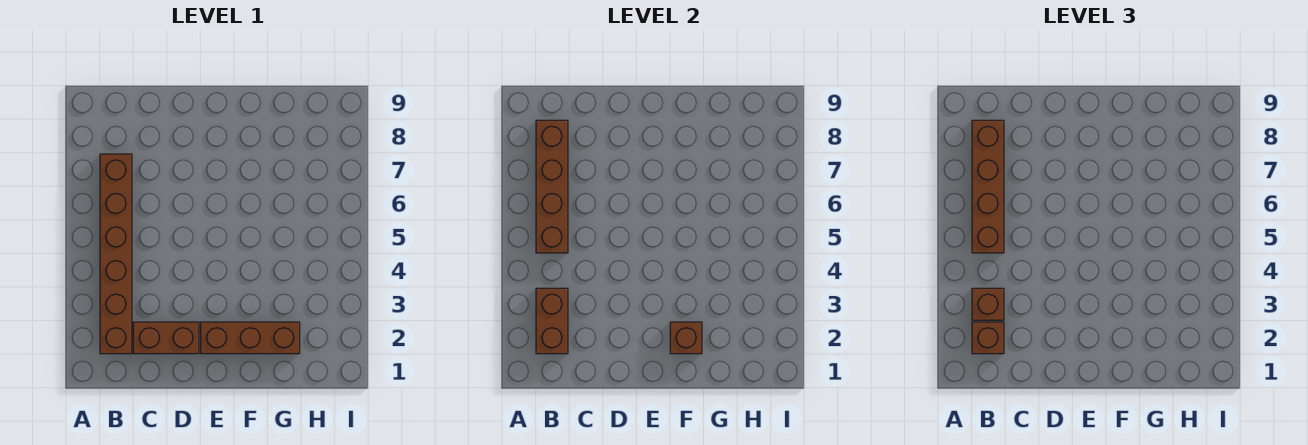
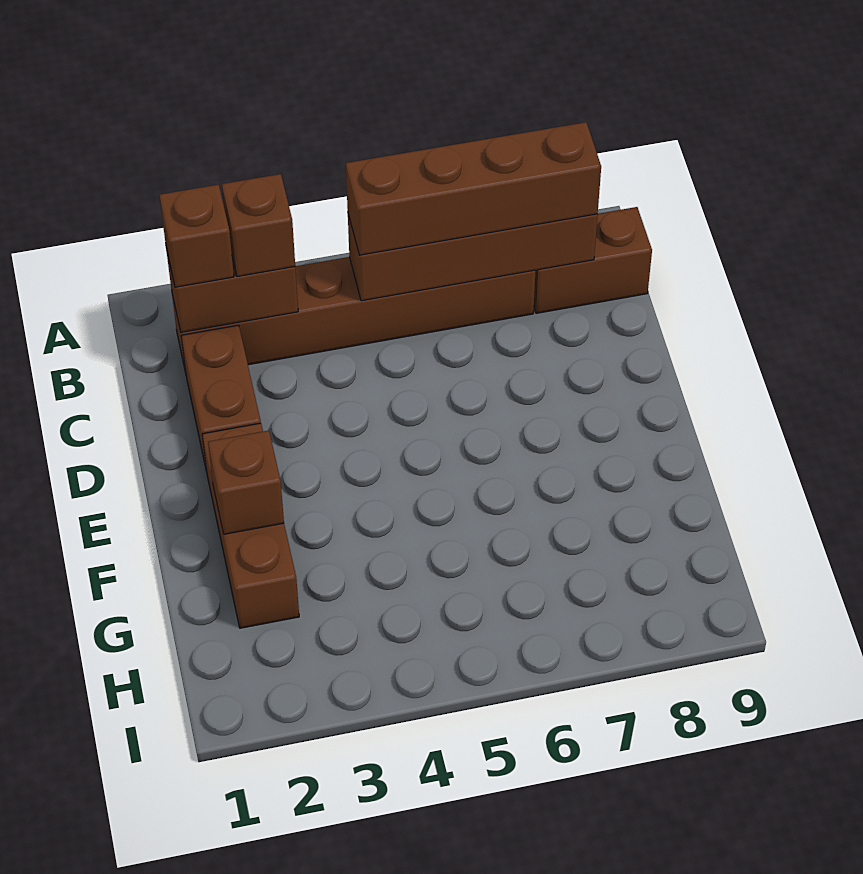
none -> brown brick B8:B9 level 1

